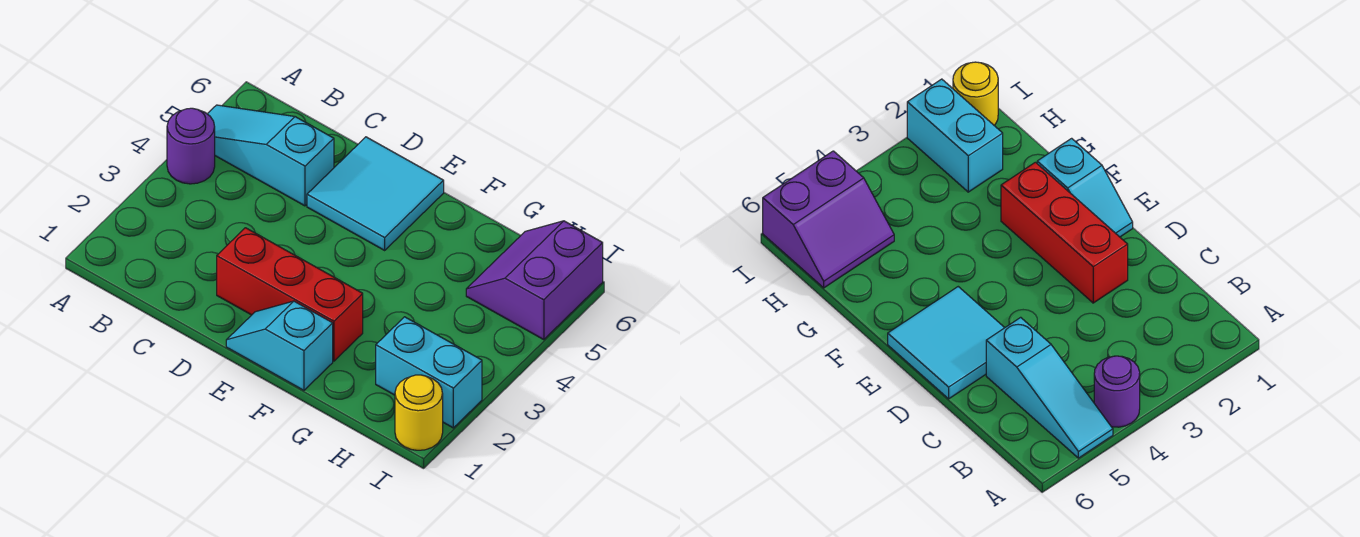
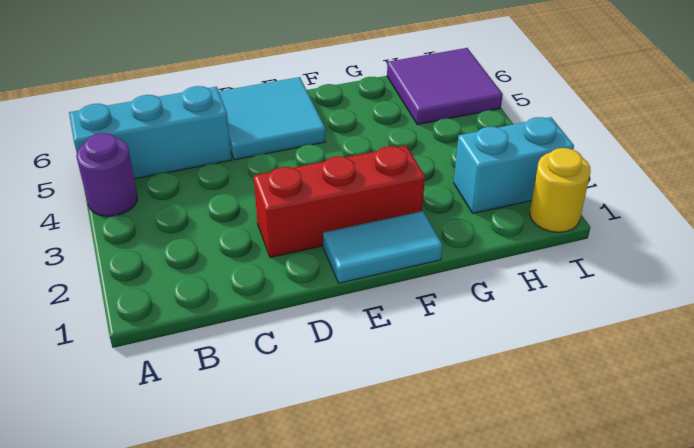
cyan slope A5:C5 level 1 top C -> cyan brick A5:C5 level 1
cyan slope E1:F1 level 1 top F -> cyan tile E1:F1 level 1
purple slope H5:I6 level 1 top I -> purple tile H5:I6 level 1

